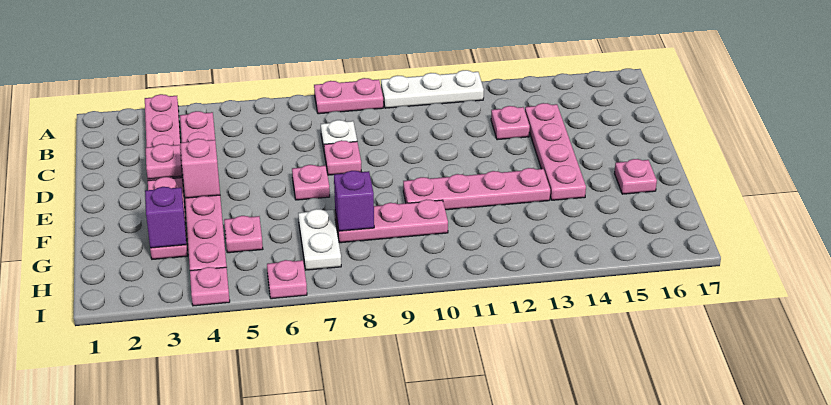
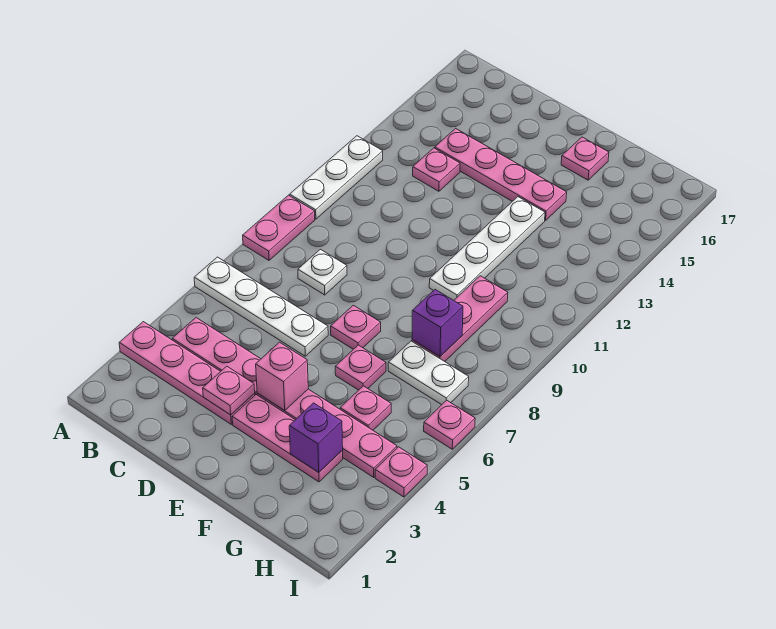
none -> white plate A6:D6 level 1
pink plate D8 level 1 -> pink plate F6 level 1
pink plate F10:F13 level 1 -> white plate F10:F13 level 1

